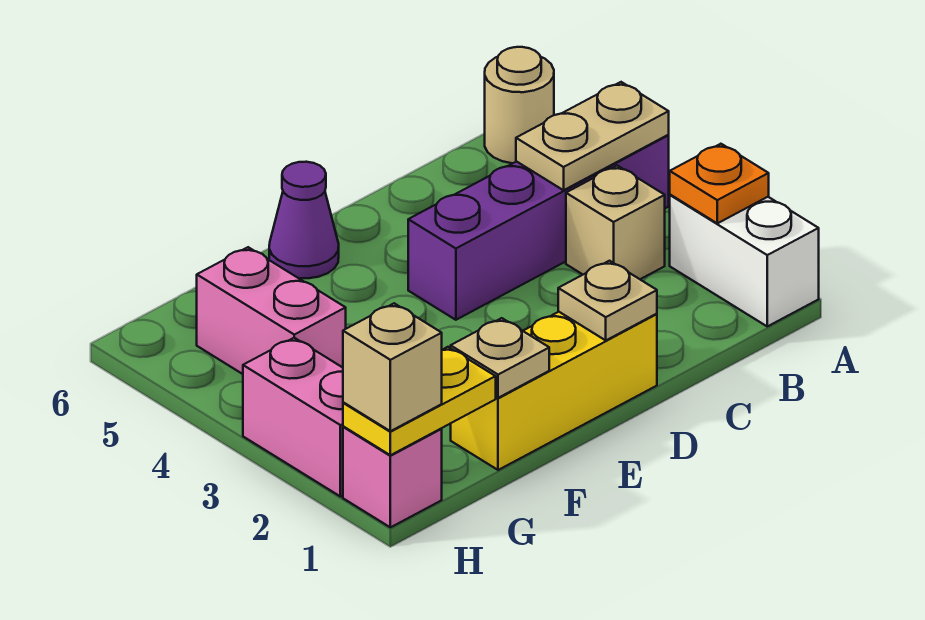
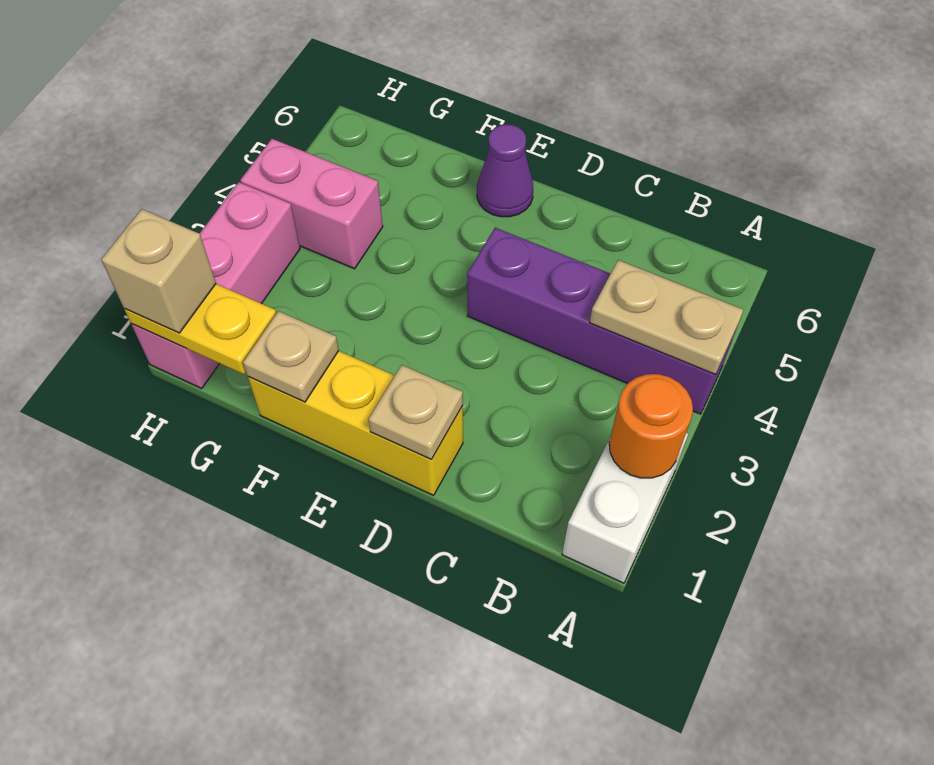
orange plate A2 level 2 -> orange round brick A2 level 2
tan round brick A6 level 1 -> none
tan brick B3 level 1 -> none
pink brick G4:G5 level 1 -> pink brick G4:H4 level 1

